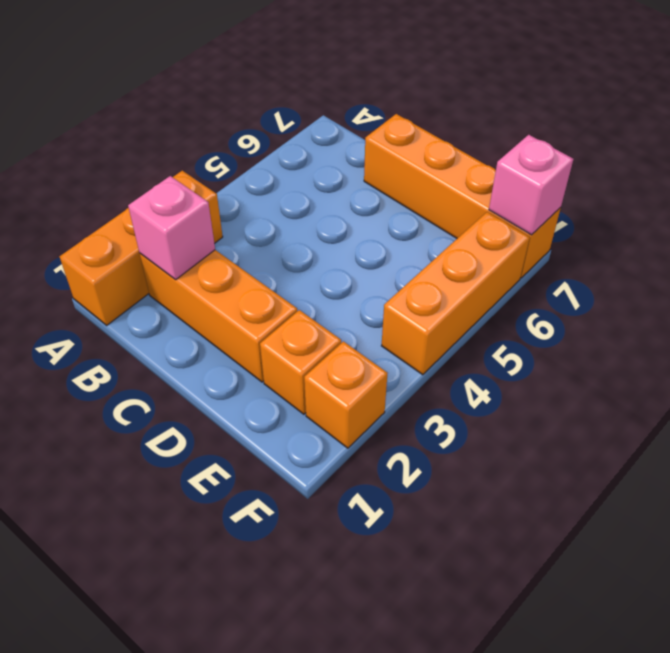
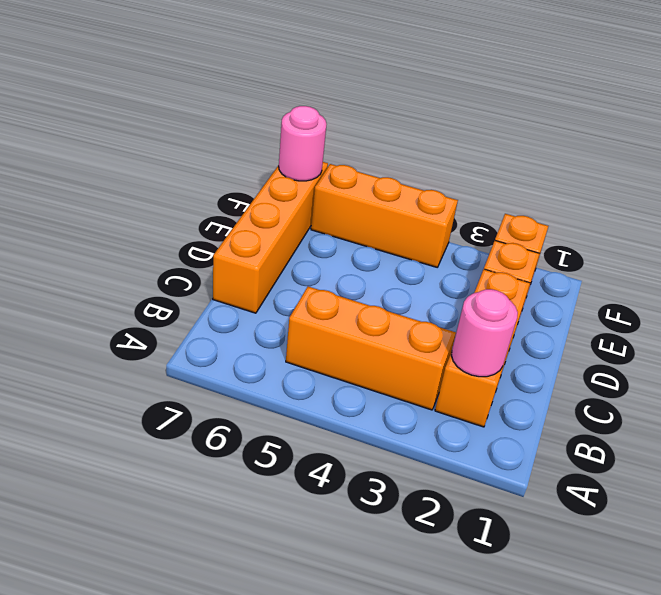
orange brick A1:A3 level 1 -> orange brick B3:B5 level 1
pink brick B2 level 2 -> pink round brick B2 level 2
pink brick F7 level 2 -> pink round brick F7 level 2

